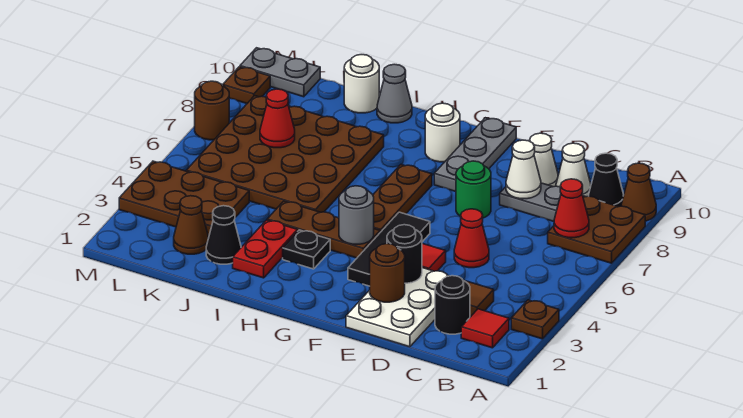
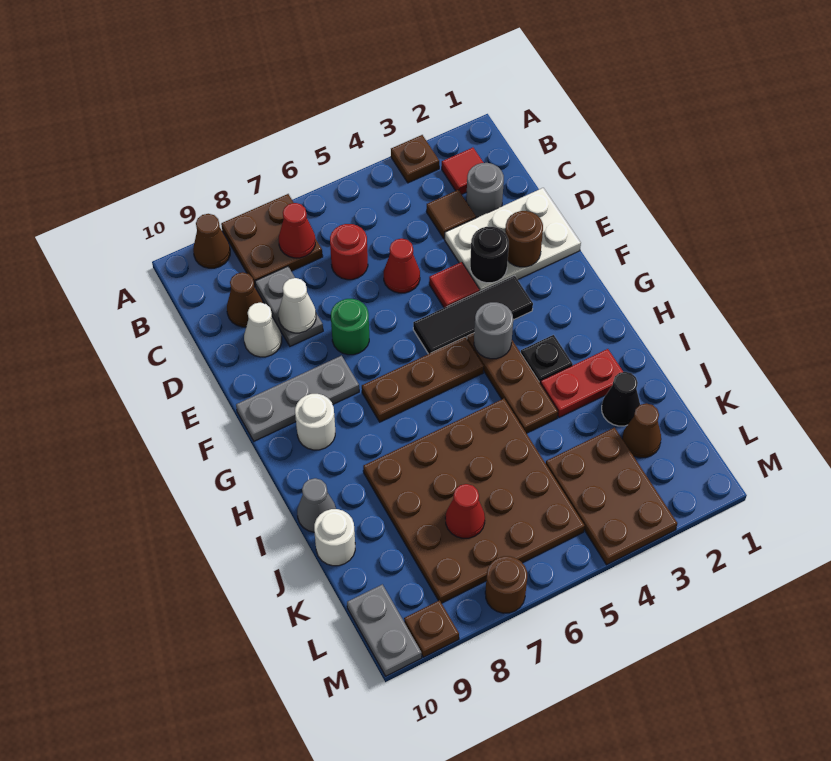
black cone B9 level 1 -> none
black round brick C2 level 1 -> grey round brick C2 level 1
none -> red round brick C6 level 1
white cone C9 level 1 -> brown cone C9 level 1

